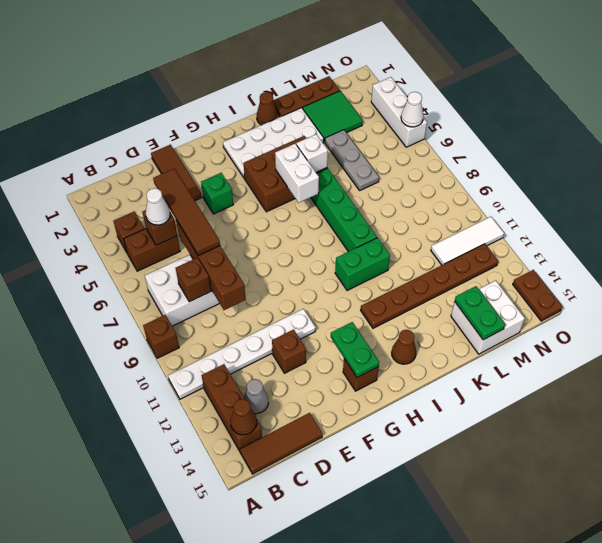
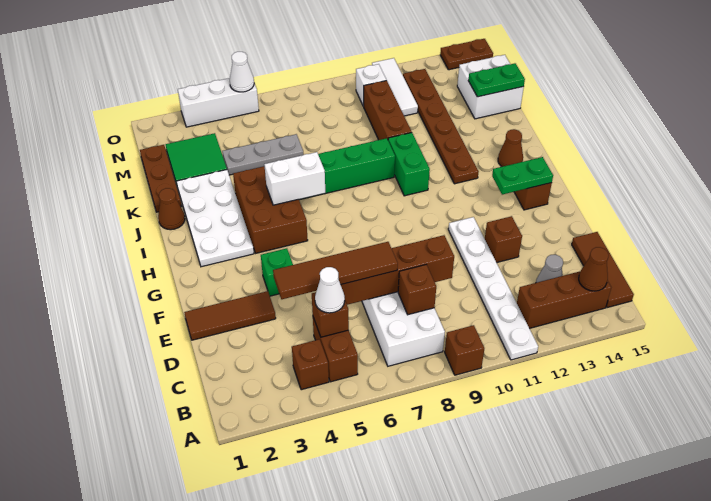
white brick J5 level 2 -> white brick N10 level 1
none -> brown brick K10:M10 level 1

